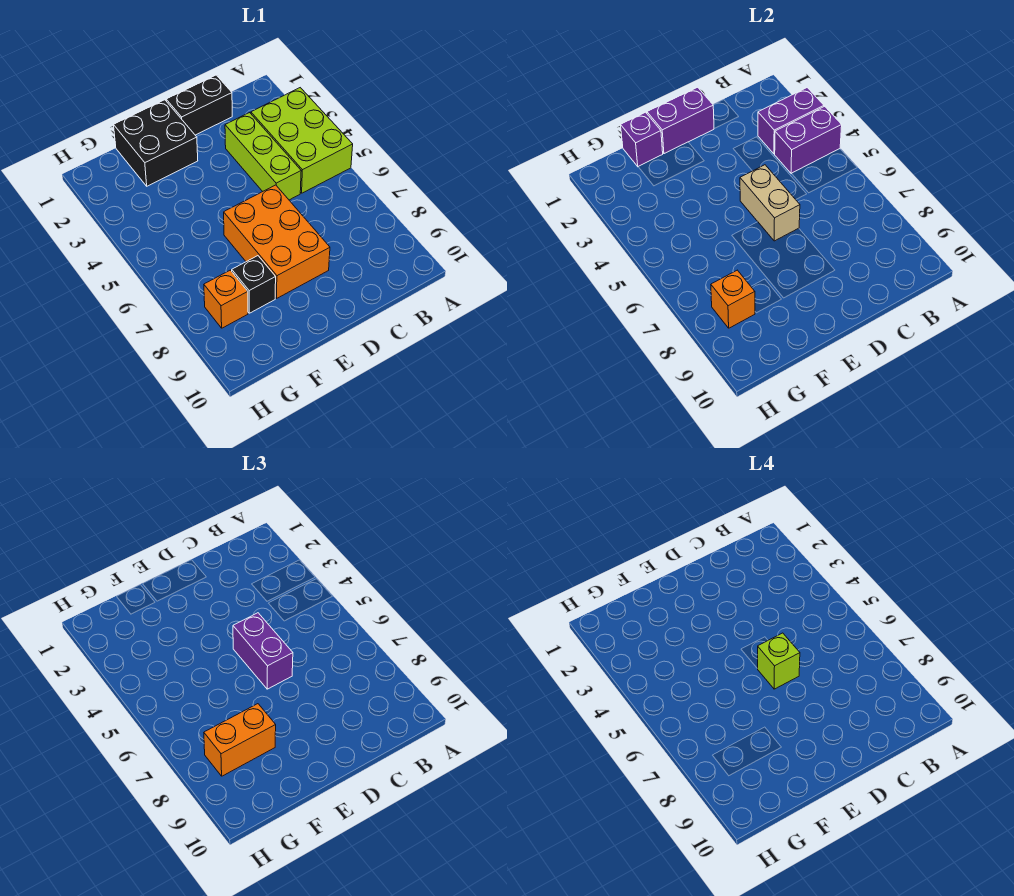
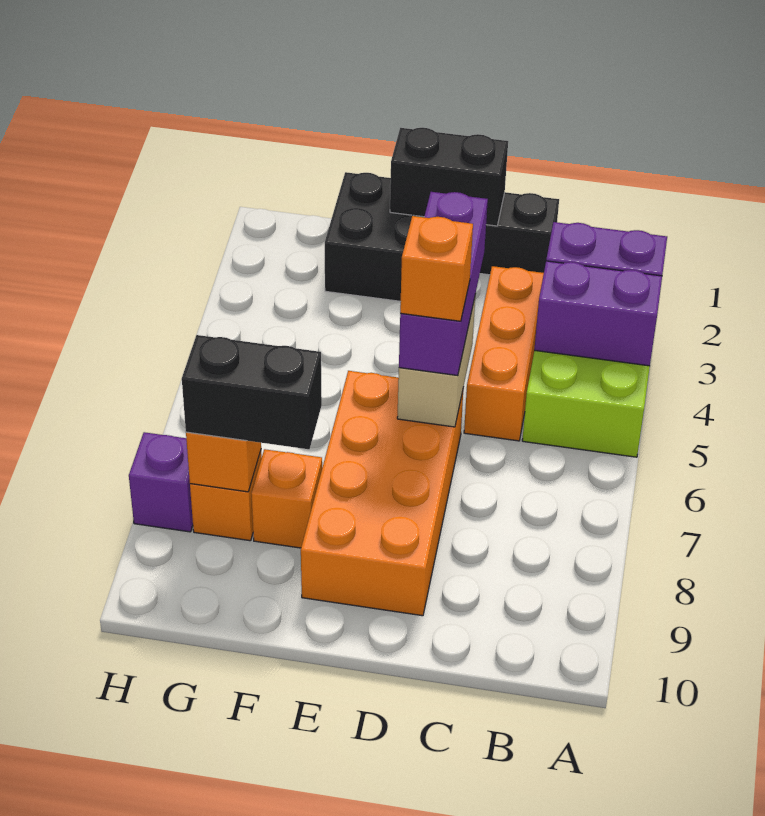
lime brick C3:C5 level 1 -> orange brick C3:C5 level 1
purple brick D1:E1 level 2 -> black brick D1:E1 level 2
purple brick D5:D6 level 3 -> purple brick D4:D6 level 3
orange brick D6:E8 level 1 -> orange brick D6:E9 level 1
lime brick D6 level 4 -> orange brick D6 level 4
purple brick F1 level 2 -> purple brick H8 level 1
black brick F8 level 1 -> orange brick F8 level 1
orange brick F8:G8 level 3 -> black brick F8:G8 level 3

